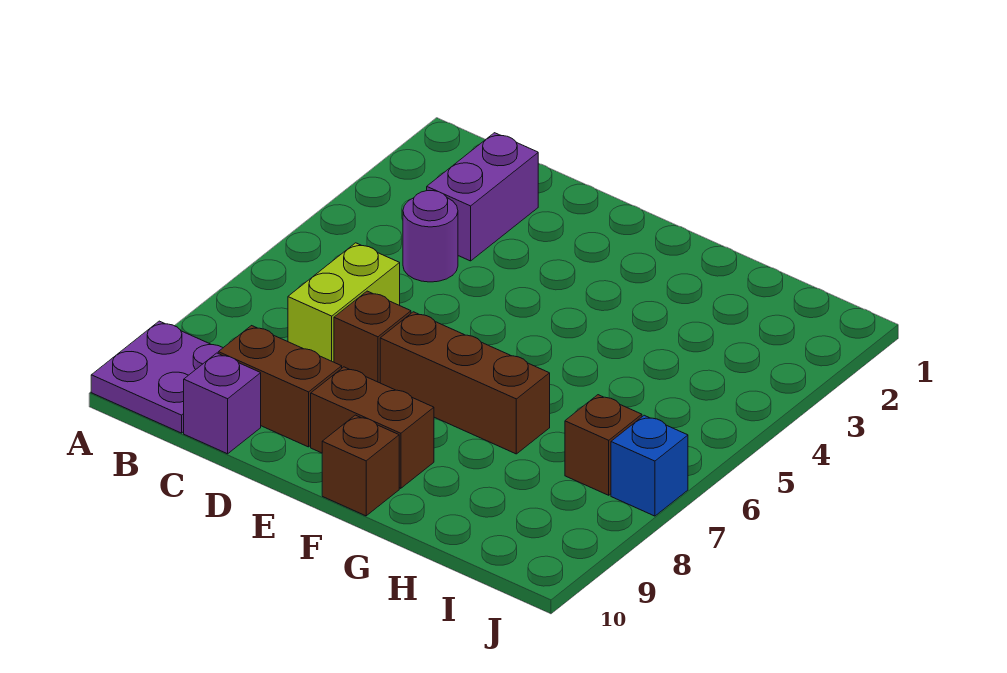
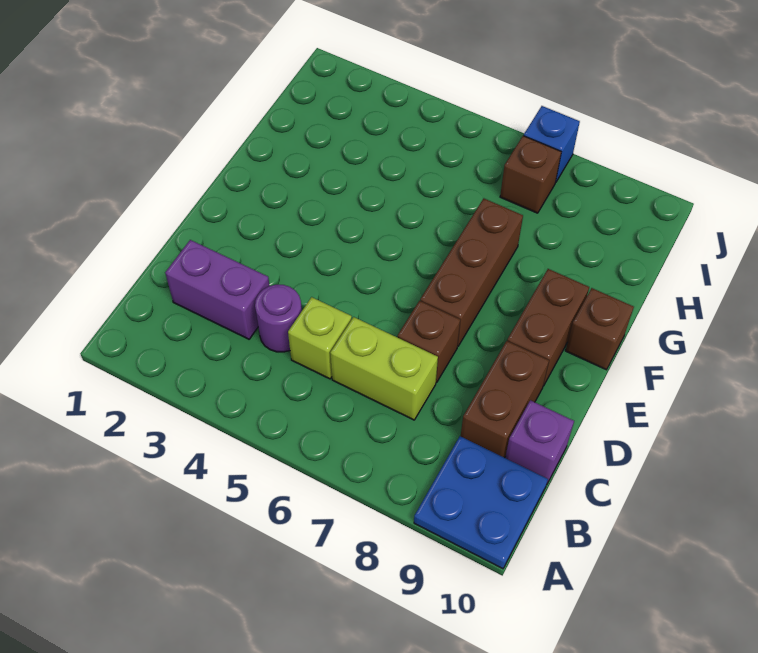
purple plate A9:B10 level 1 -> blue plate A9:B10 level 1
none -> lime brick C5 level 1

